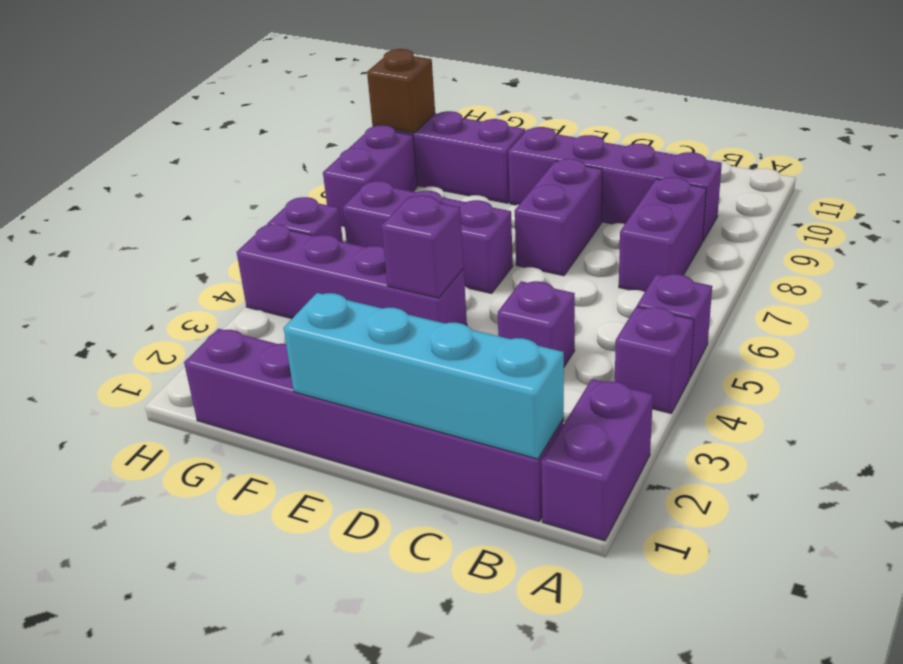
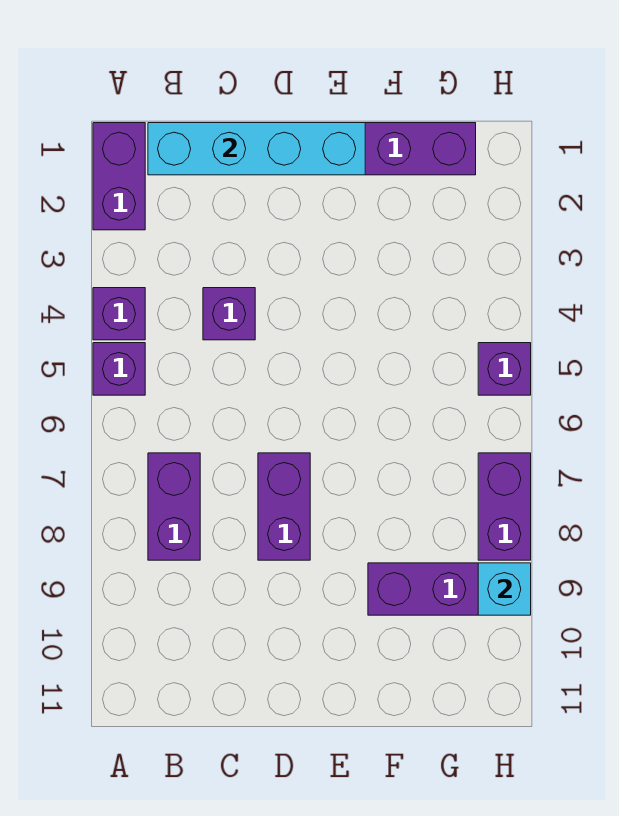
purple brick B9:E9 level 1 -> none
purple brick E4:H4 level 1 -> none
purple brick E4 level 2 -> none
purple brick E6:G6 level 1 -> none
brown brick H9 level 2 -> cyan brick H9 level 2

